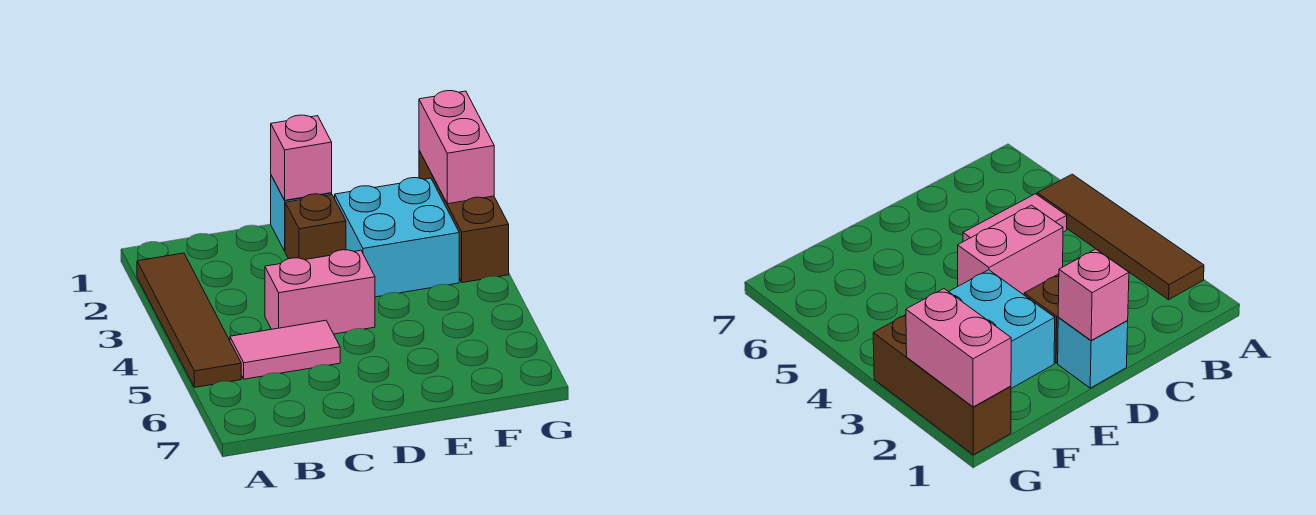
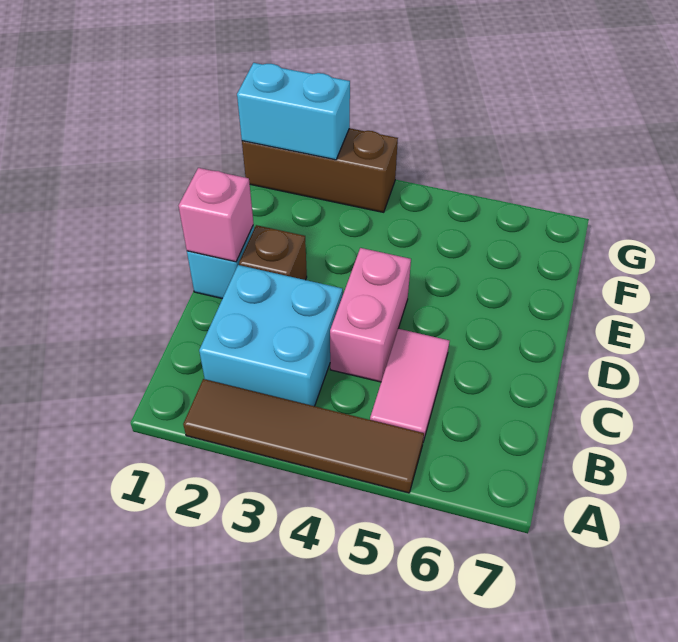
cyan brick E2:F3 level 1 -> cyan brick B2:C3 level 1
pink brick G1:G2 level 2 -> cyan brick G1:G2 level 2

